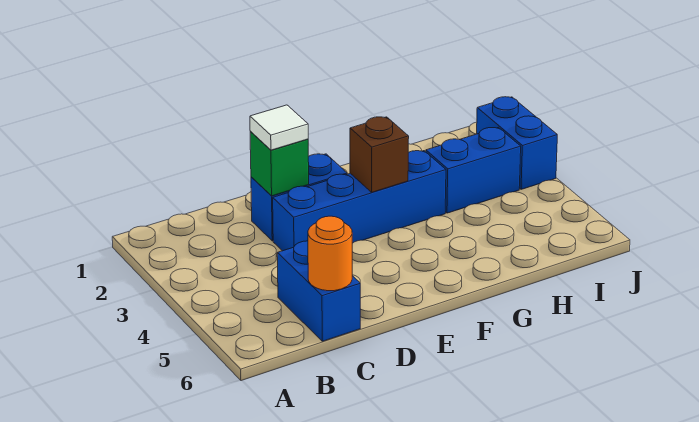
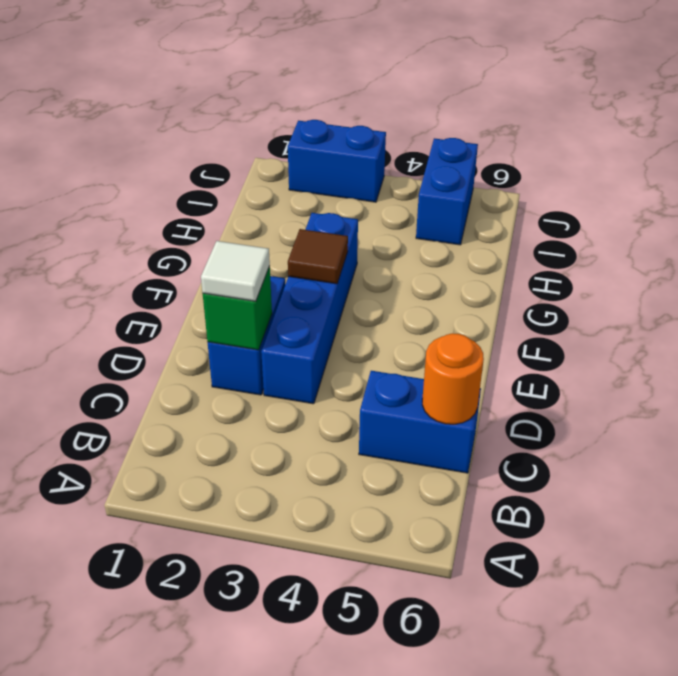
brown brick F3 level 2 -> brown tile F3 level 2
blue brick H3:I3 level 1 -> blue brick I5:J5 level 1

